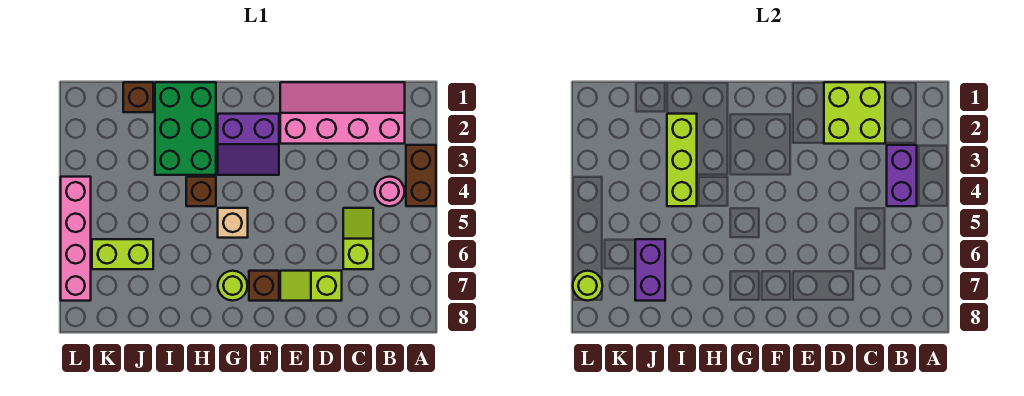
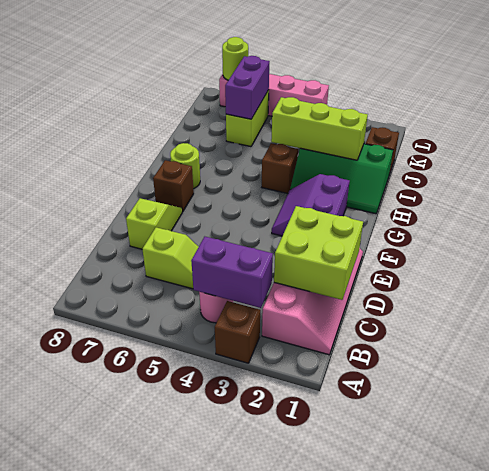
brown brick A3:A4 level 1 -> brown brick A3 level 1
tan brick G5 level 1 -> none
green brick H1:I3 level 1 -> green slope H1:I3 level 1 top I
purple brick J6:J7 level 2 -> purple brick J6:K6 level 2

